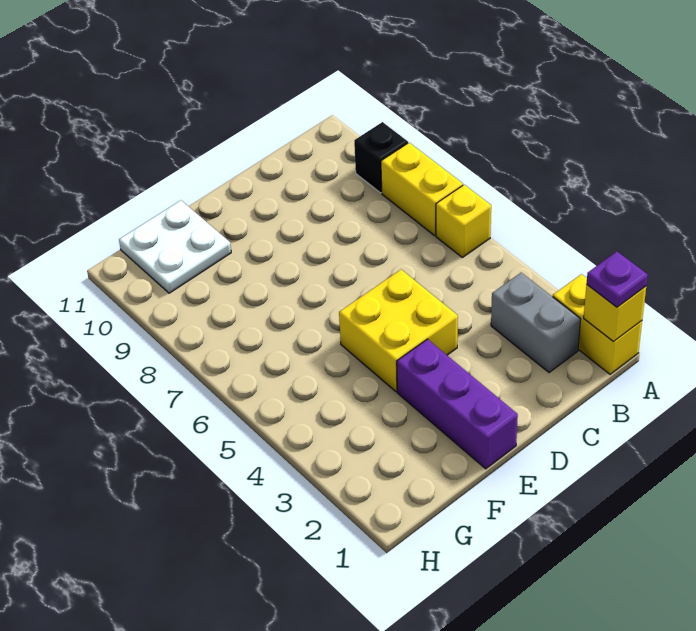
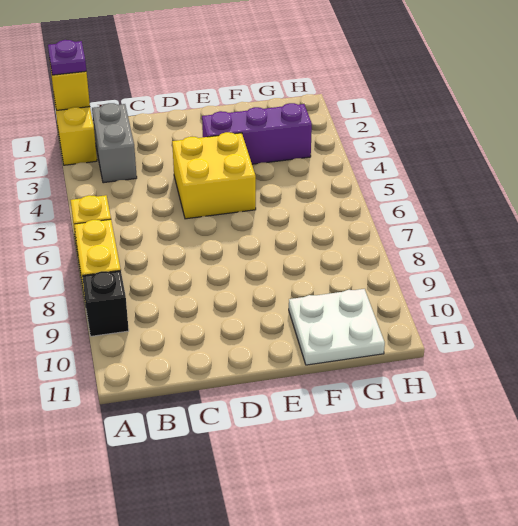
purple brick E1:E3 level 1 -> purple brick E3:G3 level 1

